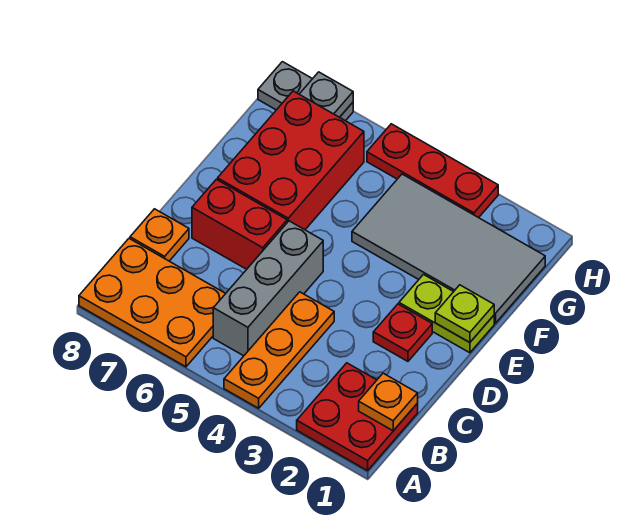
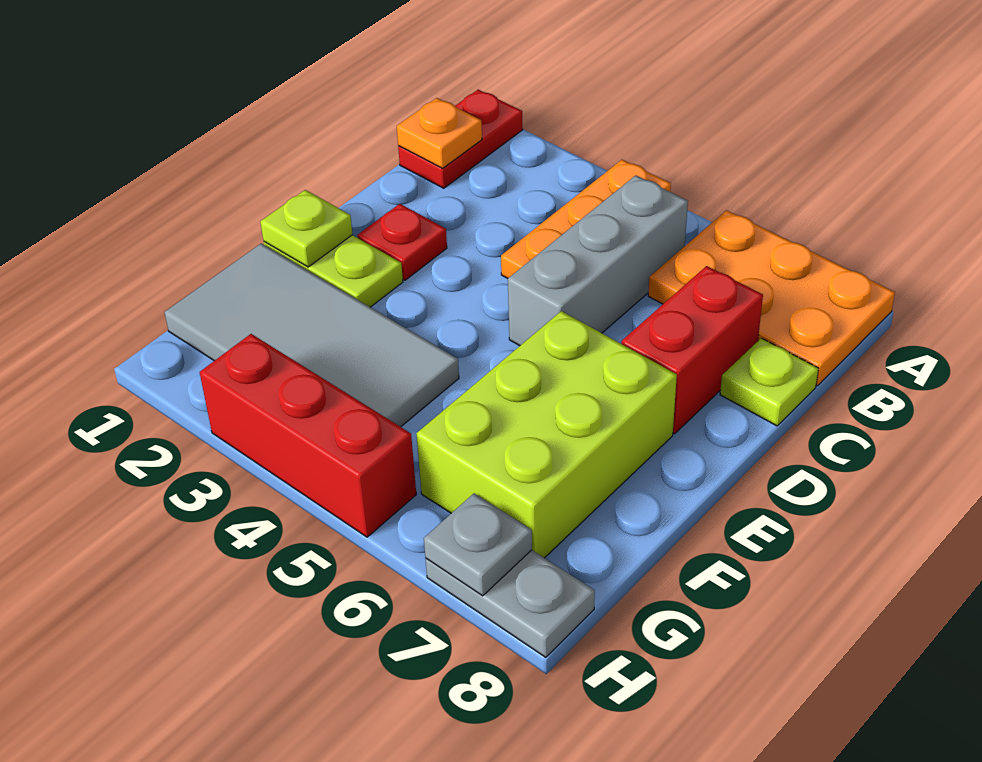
red plate A1:B2 level 1 -> red plate A1:B1 level 1
orange plate C8 level 1 -> lime plate C8 level 1
red brick D6:D7 level 1 -> red brick C7:D7 level 1
red brick E6:G7 level 1 -> lime brick E6:G7 level 1
red plate H3:H5 level 1 -> red brick H3:H5 level 1

